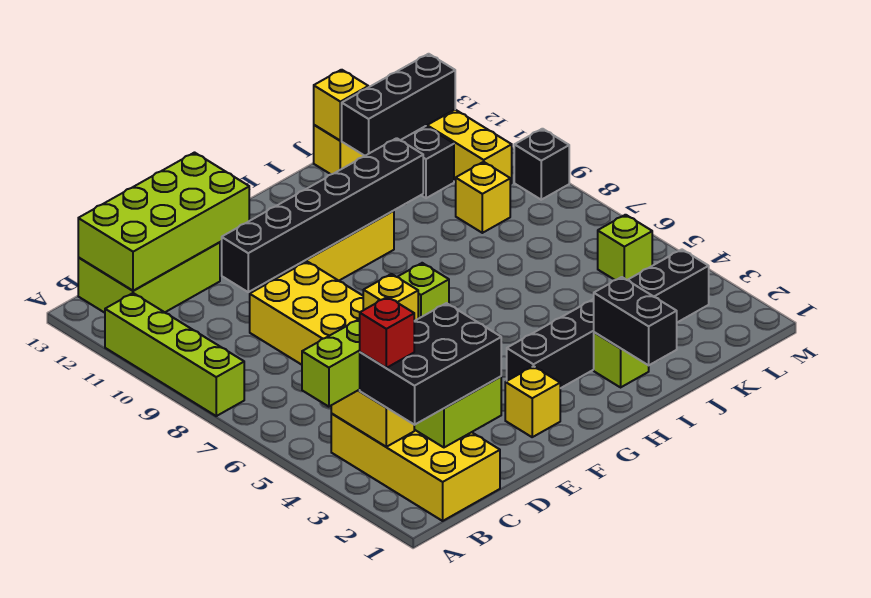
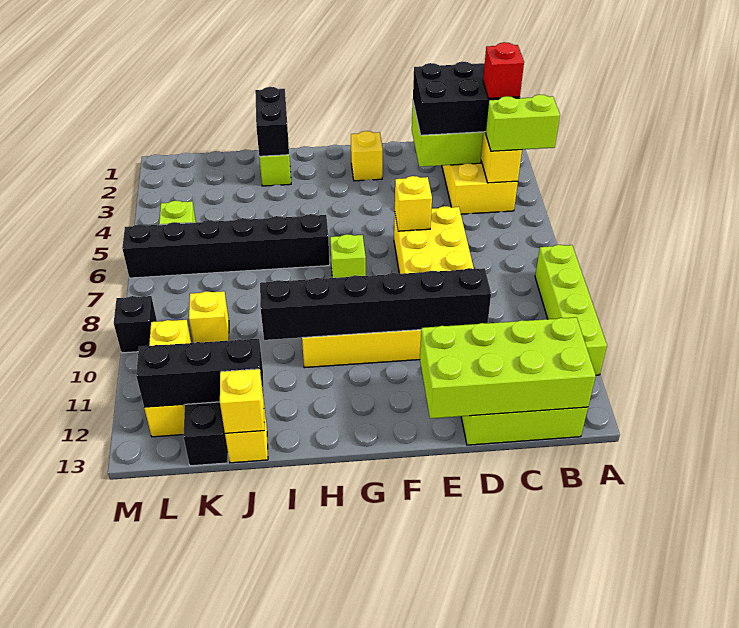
black brick G3:L3 level 1 -> black brick H6:M6 level 1

